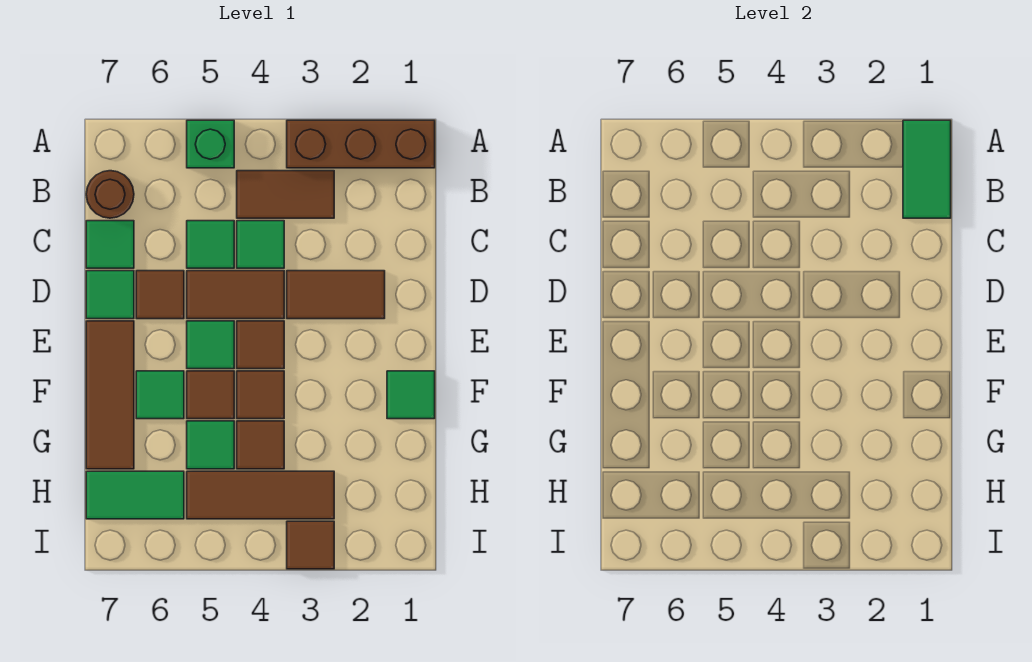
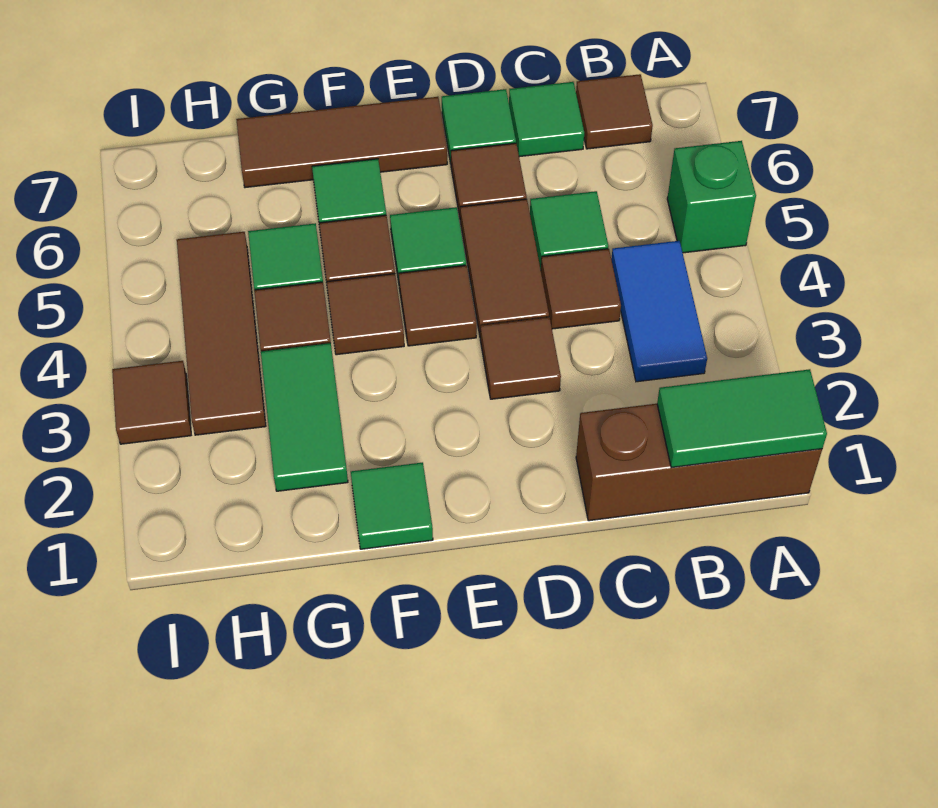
brown brick A1:A3 level 1 -> brown brick A1:C1 level 1
brown tile B3:B4 level 1 -> blue tile B3:B4 level 1
brown round brick B7 level 1 -> brown tile B7 level 1
green tile C4 level 1 -> brown tile C4 level 1
brown tile D2:D3 level 1 -> brown tile D3 level 1
green tile H6:H7 level 1 -> green tile G2:G3 level 1

